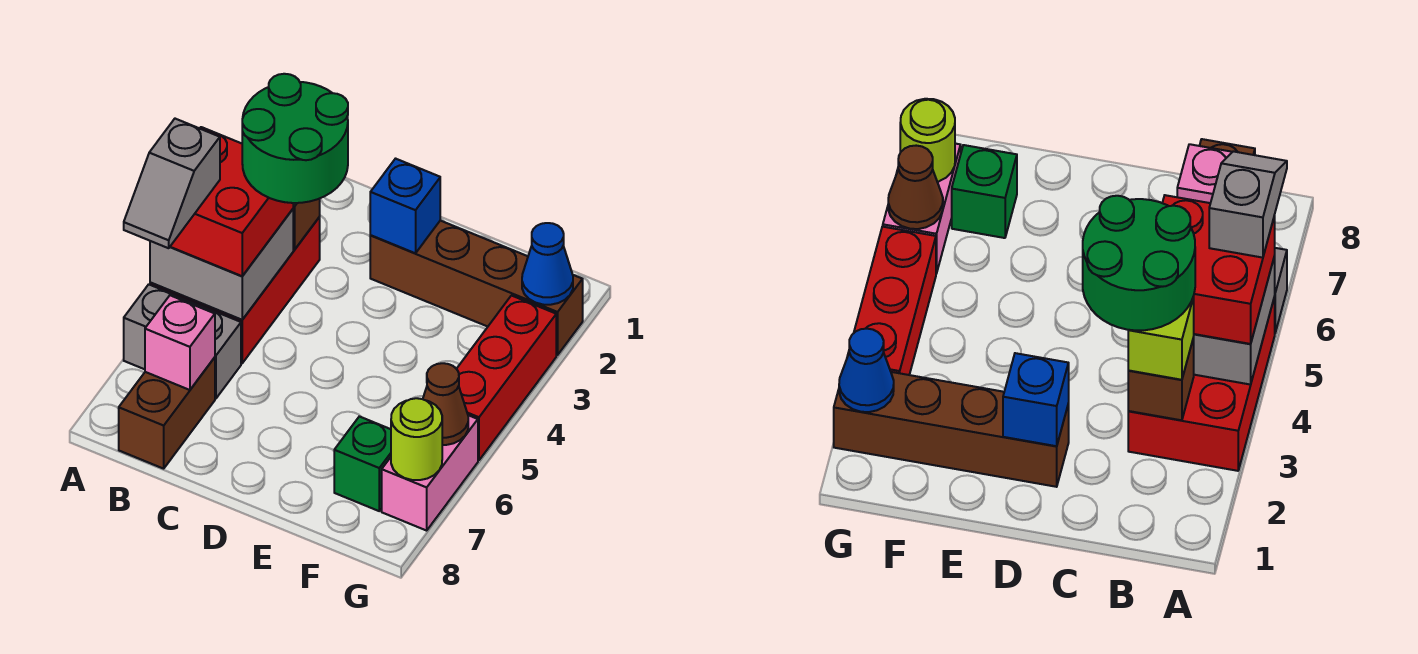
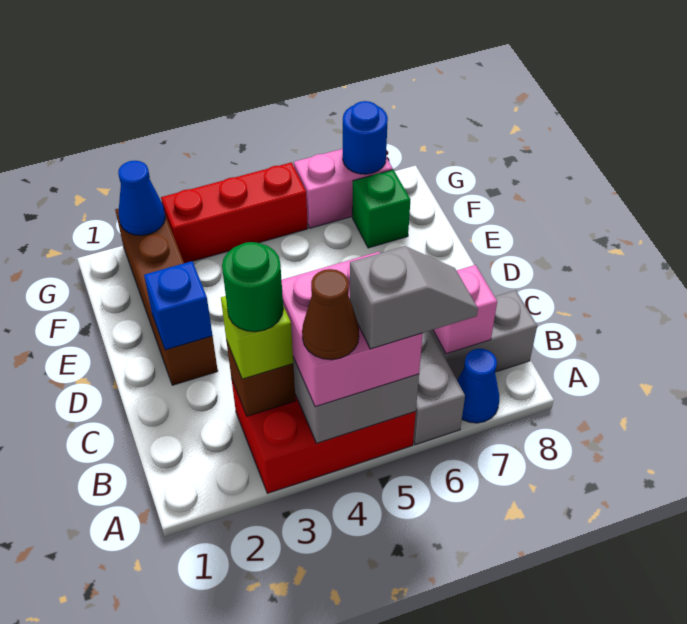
red brick A4:B5 level 3 -> pink brick A4:B5 level 3
none -> blue cone A7 level 1
green round brick B3:C4 level 4 -> green round brick B3 level 4
brown brick B7:B8 level 1 -> grey brick B7:B8 level 1
brown cone G6 level 2 -> brown cone A4 level 4
lime round brick G7 level 2 -> blue round brick G7 level 2

